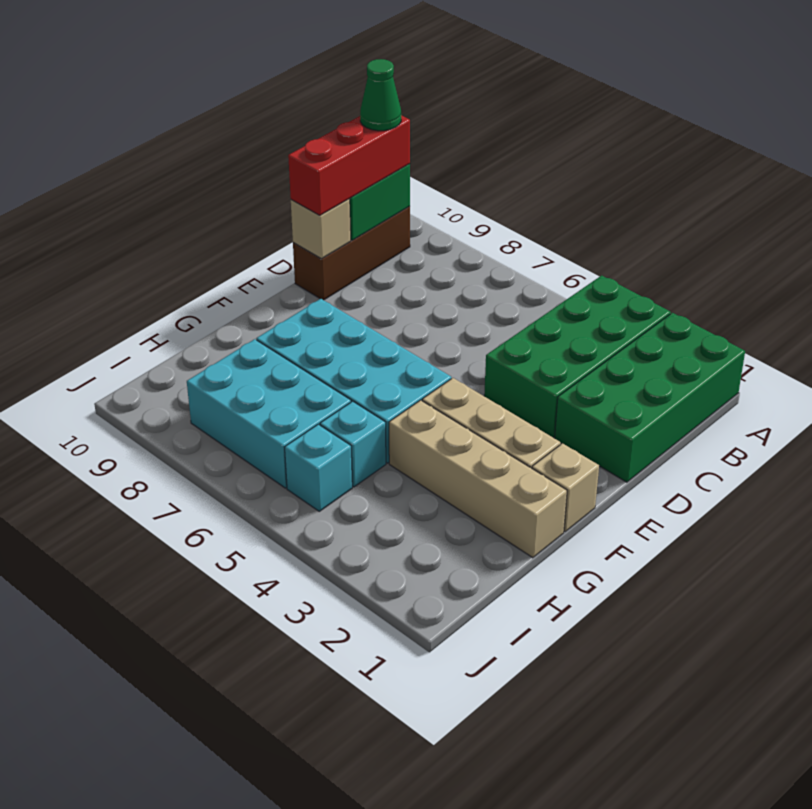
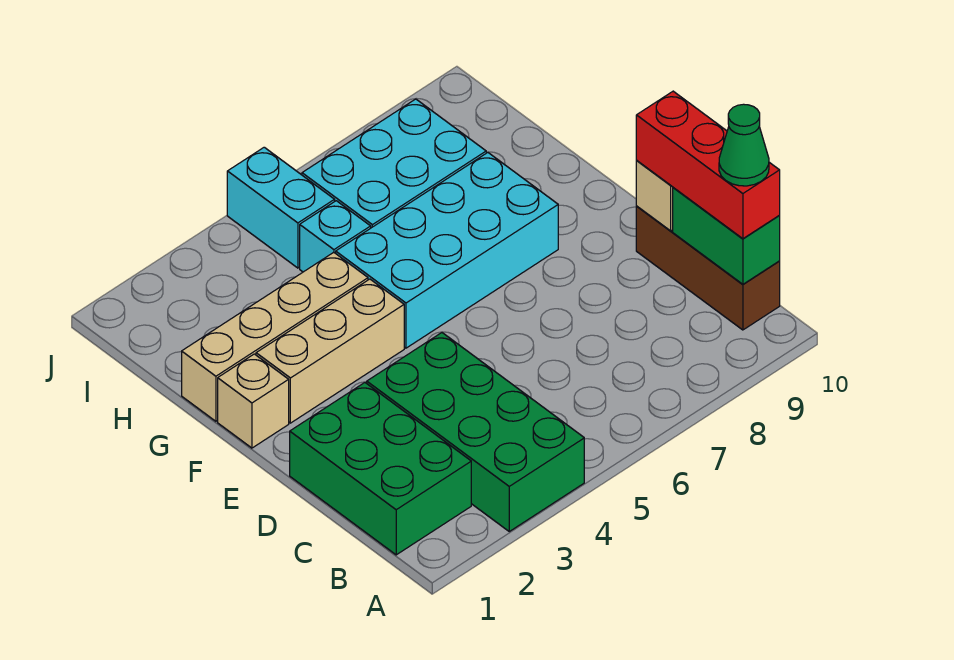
green brick A1:D2 level 1 -> green brick B1:D2 level 1
cyan brick I5 level 1 -> cyan brick I5:J5 level 1

